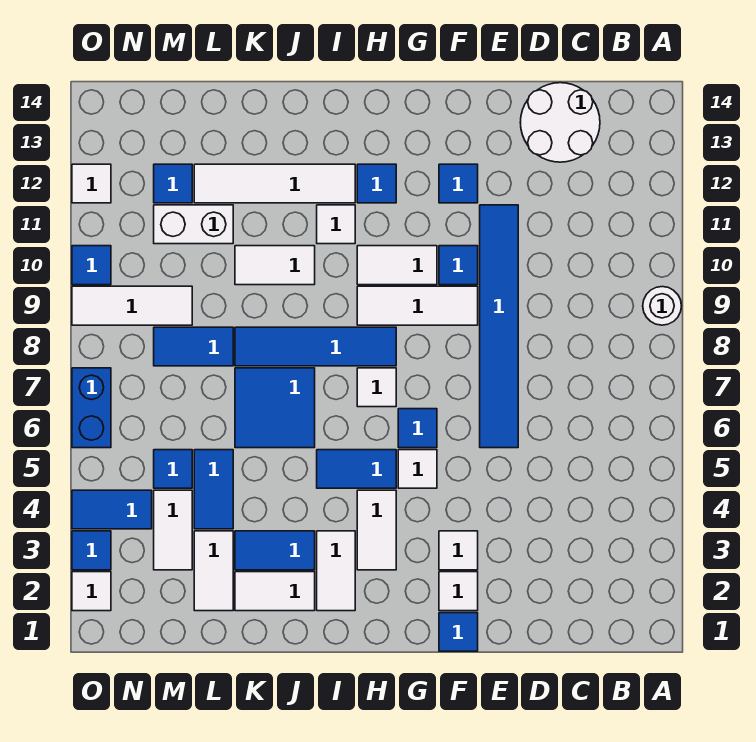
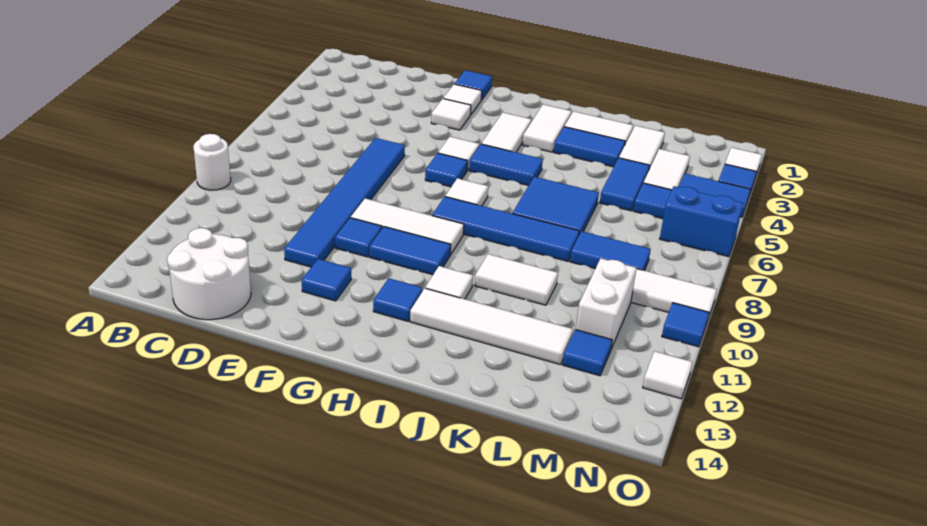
white tile G10:H10 level 1 -> blue tile G10:H10 level 1
white brick L11:M11 level 1 -> white brick M10:M11 level 1
blue brick O6:O7 level 1 -> blue brick N6:O6 level 1

